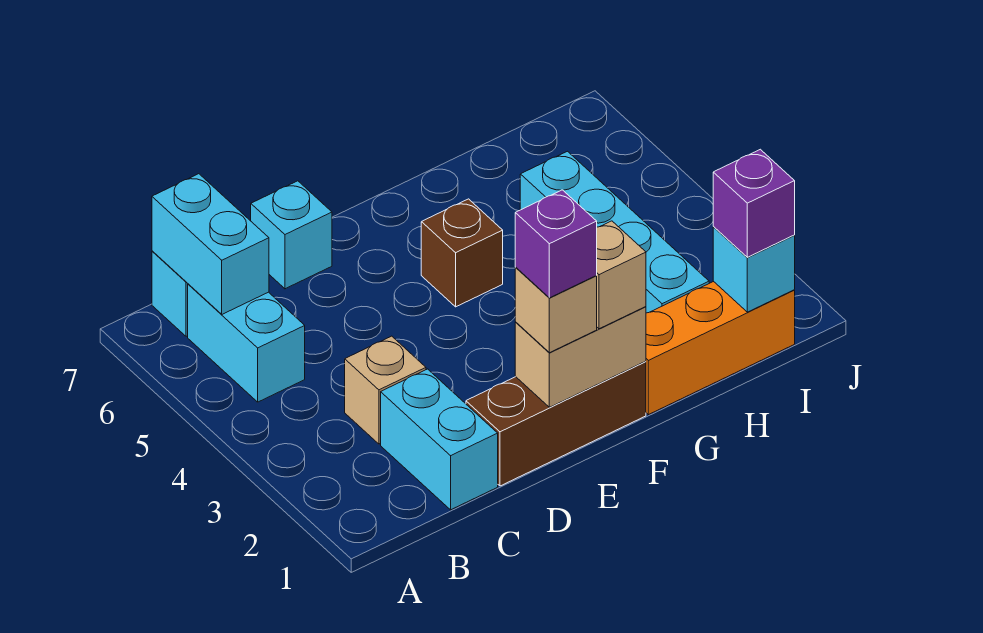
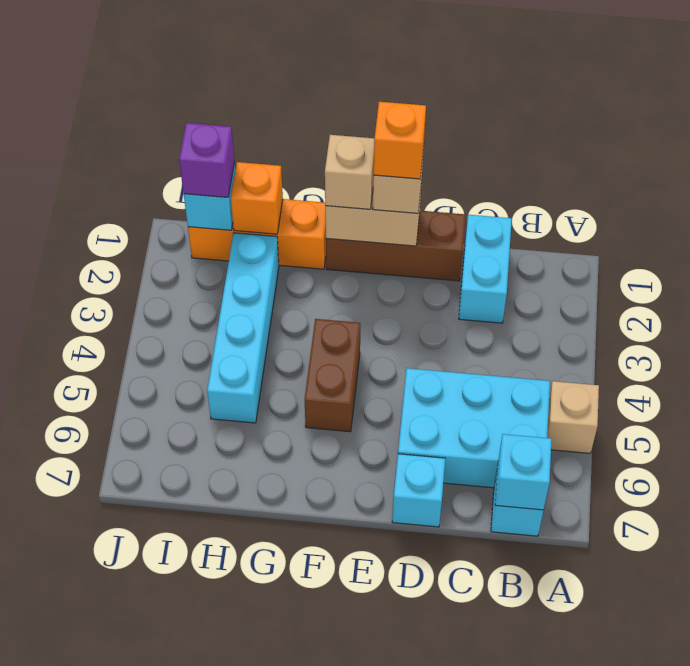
cyan brick B5:B6 level 1 -> cyan brick B5:D6 level 1
cyan brick B6:B7 level 2 -> cyan brick B7 level 2
tan brick C3 level 1 -> tan brick A5 level 1
purple brick E1 level 4 -> orange brick E1 level 4
brown brick F5 level 1 -> brown brick F4:F5 level 1
none -> orange brick H1 level 2

